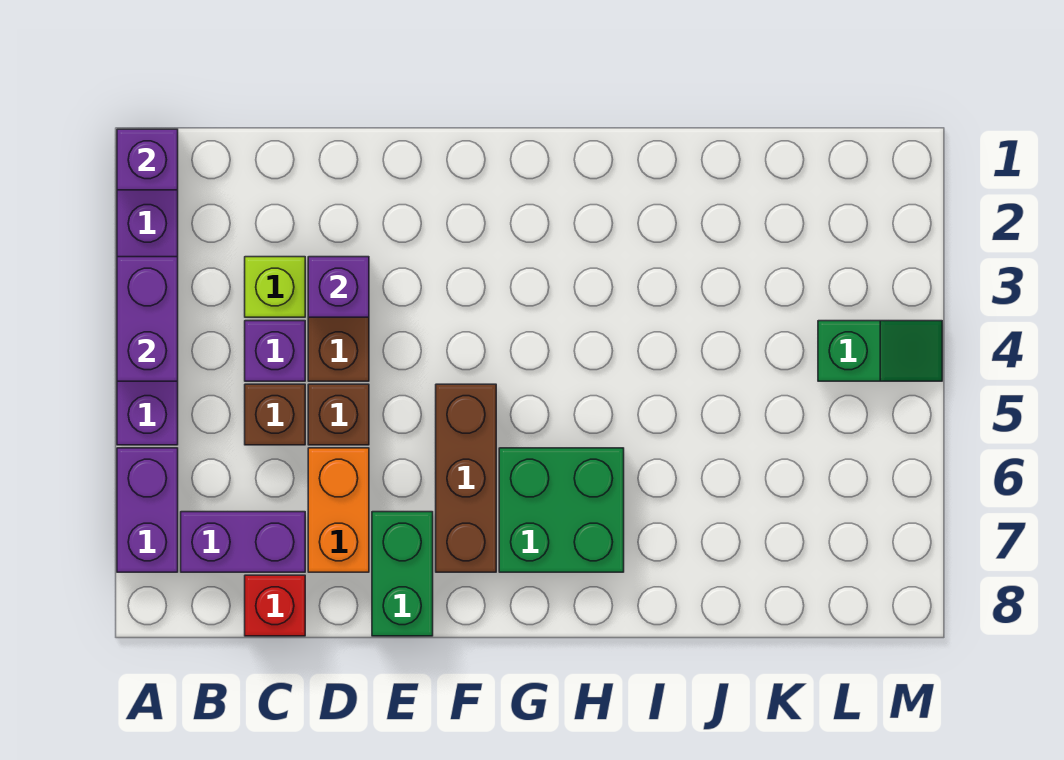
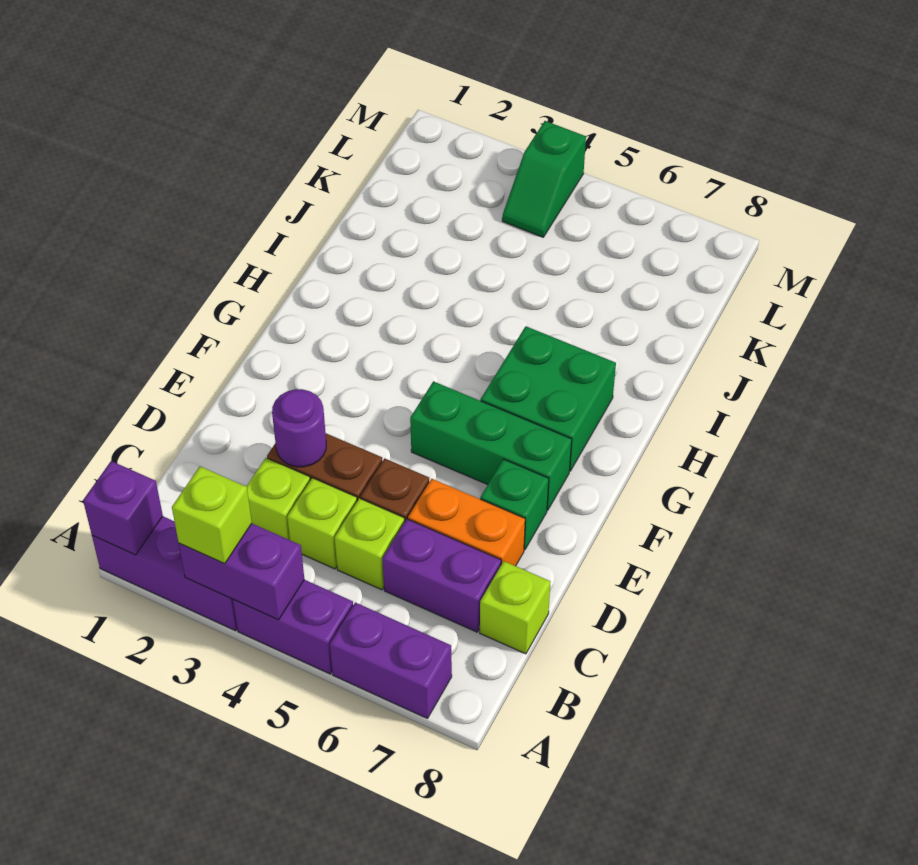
none -> lime brick A3 level 3
purple brick B7:C7 level 1 -> purple brick C6:C7 level 1
purple brick C4 level 1 -> lime brick C4 level 1
brown brick C5 level 1 -> lime brick C5 level 1
red brick C8 level 1 -> lime brick C8 level 1
purple brick D3 level 2 -> purple round brick D3 level 2
green brick E7:E8 level 1 -> green brick E7 level 1
brown brick F5:F7 level 1 -> green brick F5:F7 level 1
green slope L4:M4 level 1 top L -> green slope L4:M4 level 1 top M

